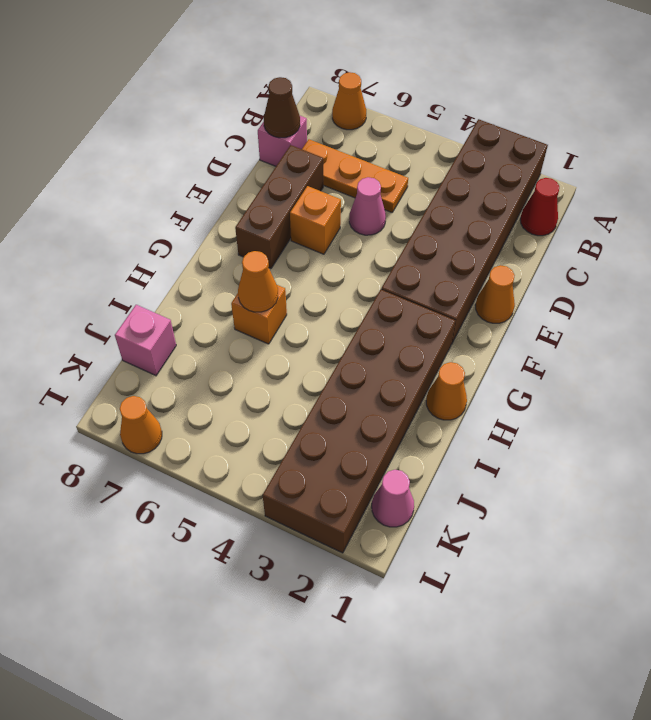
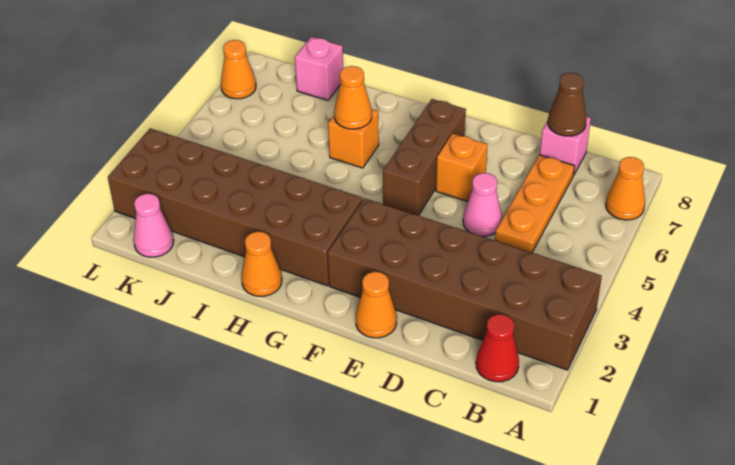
brown brick D7:F7 level 1 -> brown brick F5:F7 level 1

